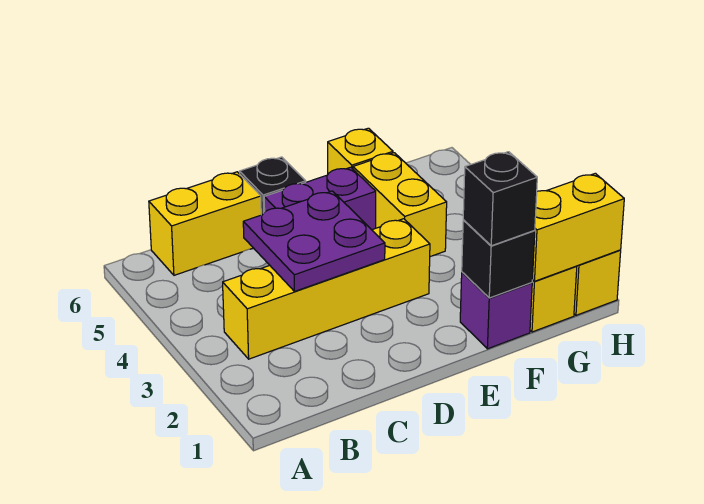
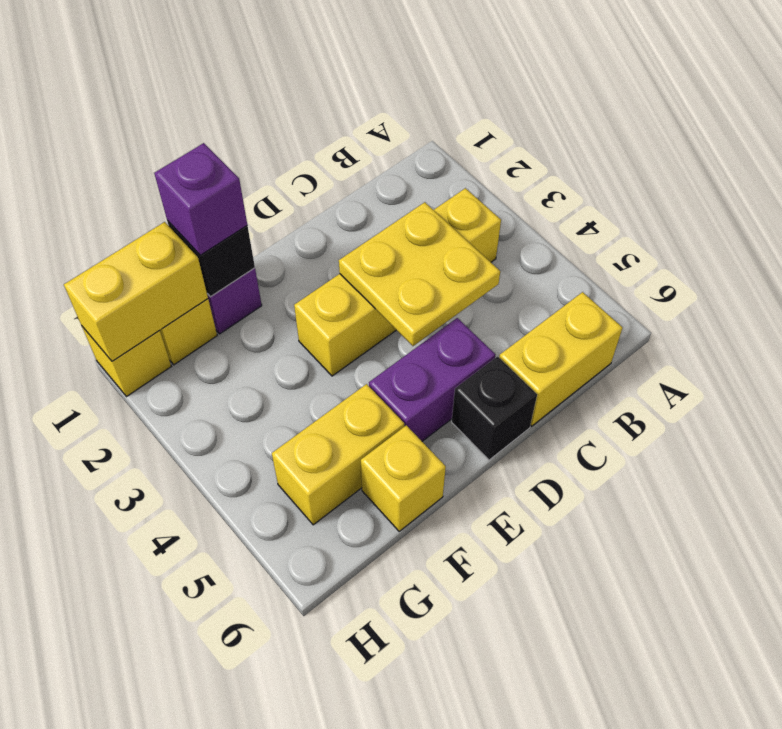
purple plate C3:D4 level 2 -> yellow plate C3:D4 level 2
black brick F1 level 3 -> purple brick F1 level 3
yellow brick F4:F5 level 1 -> yellow brick F5:G5 level 1

